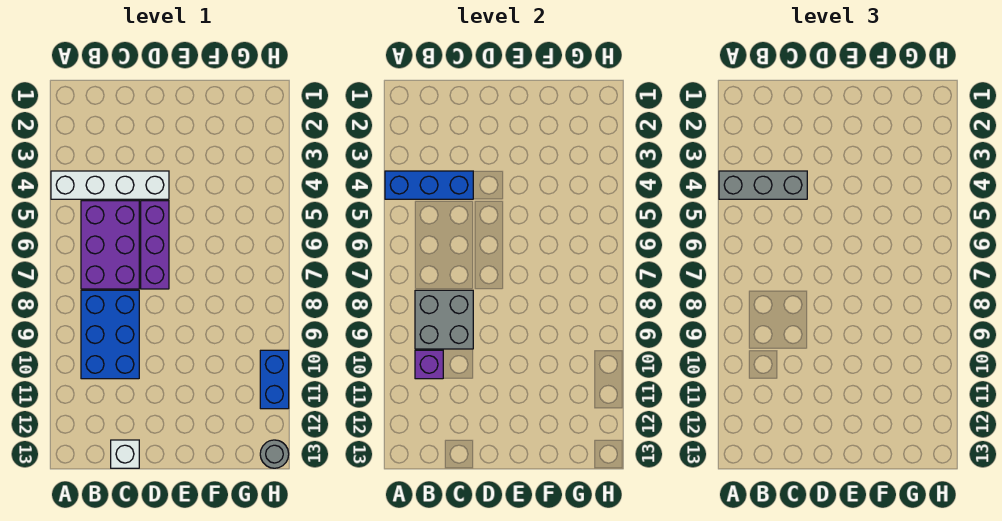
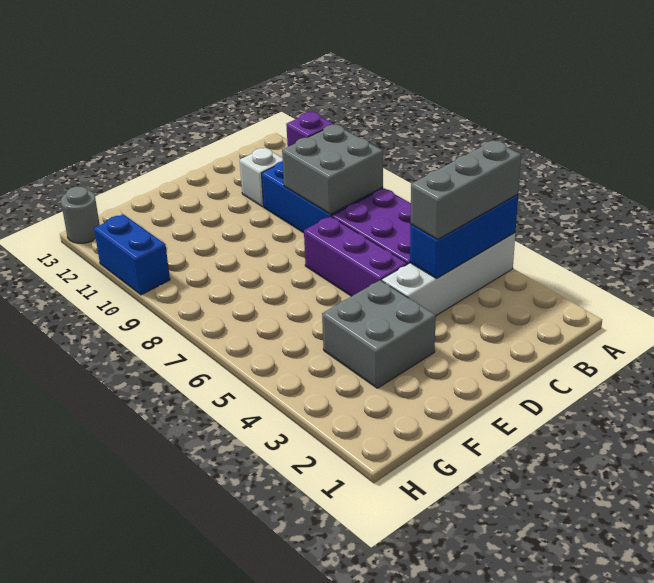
white brick C13 level 1 -> white brick C11 level 1
none -> grey brick E3:F4 level 1

